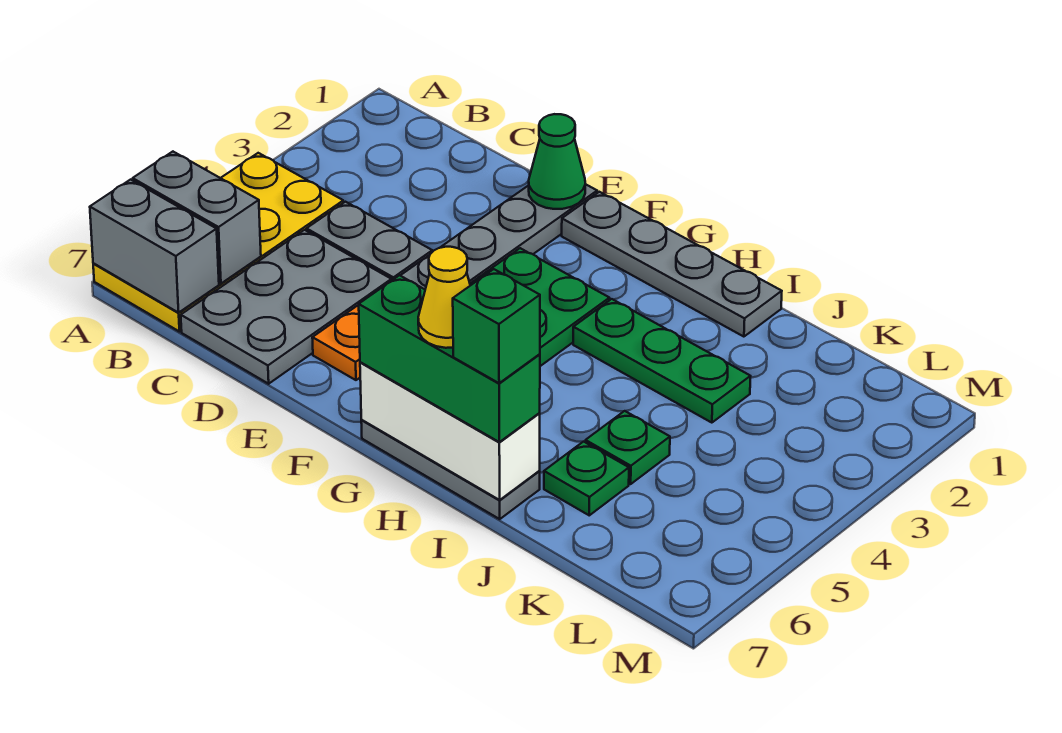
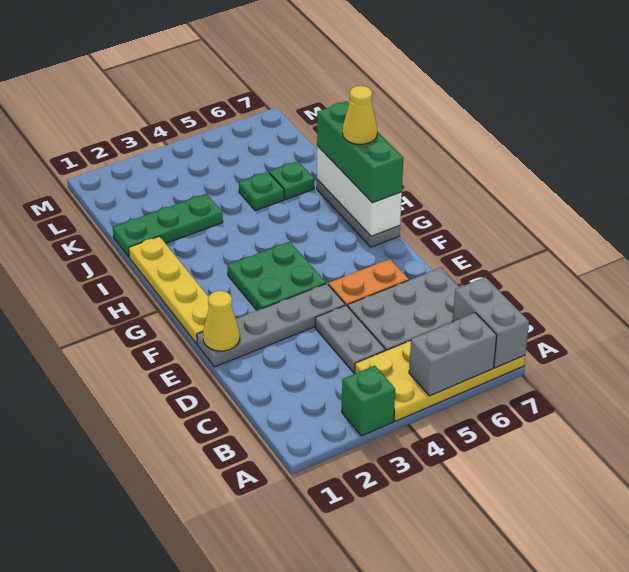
grey brick A6:B6 level 2 -> grey brick A5:A6 level 2
green cone E1 level 2 -> yellow cone E1 level 2
grey plate F1:I1 level 1 -> yellow plate F1:I1 level 1
green plate H3:J3 level 1 -> green plate J1:J3 level 1
green brick I7 level 4 -> green brick A3 level 1

